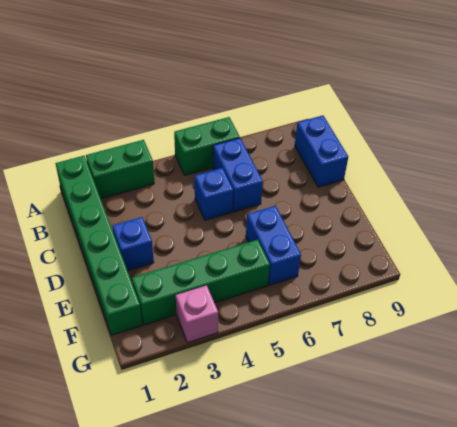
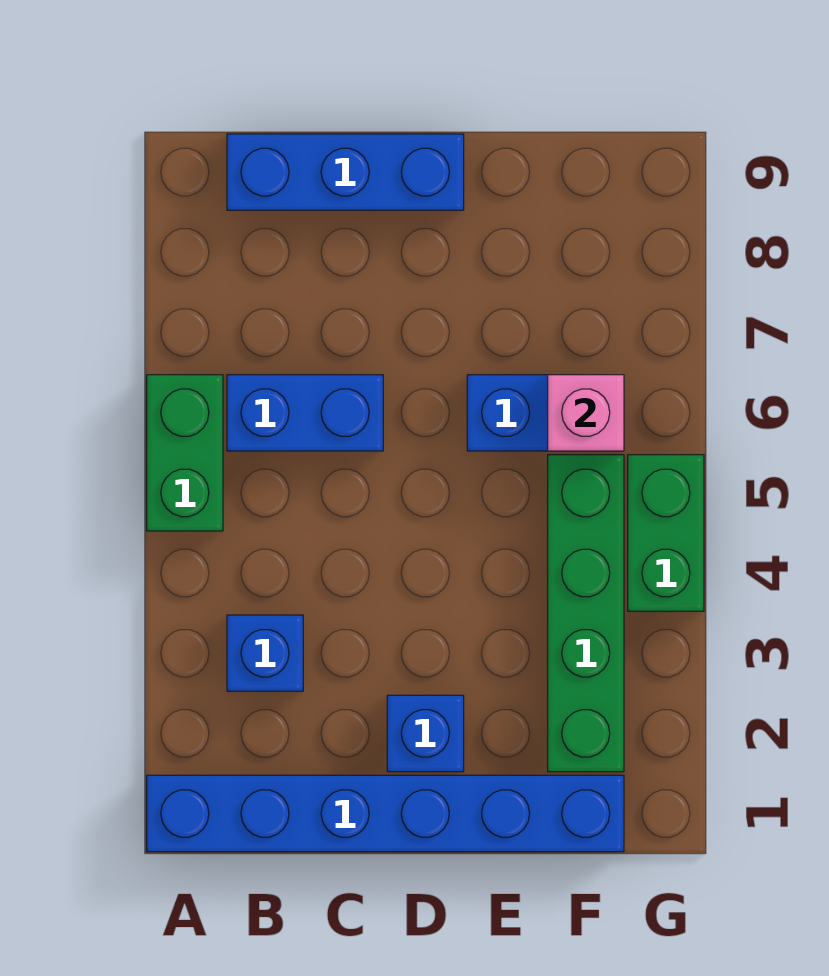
green brick A1:F1 level 1 -> blue brick A1:F1 level 1
green brick A2:A3 level 1 -> green brick G4:G5 level 1
blue brick B9:C9 level 1 -> blue brick B9:D9 level 1
blue brick C5 level 1 -> blue brick B3 level 1
pink brick G3 level 1 -> pink brick F6 level 2

